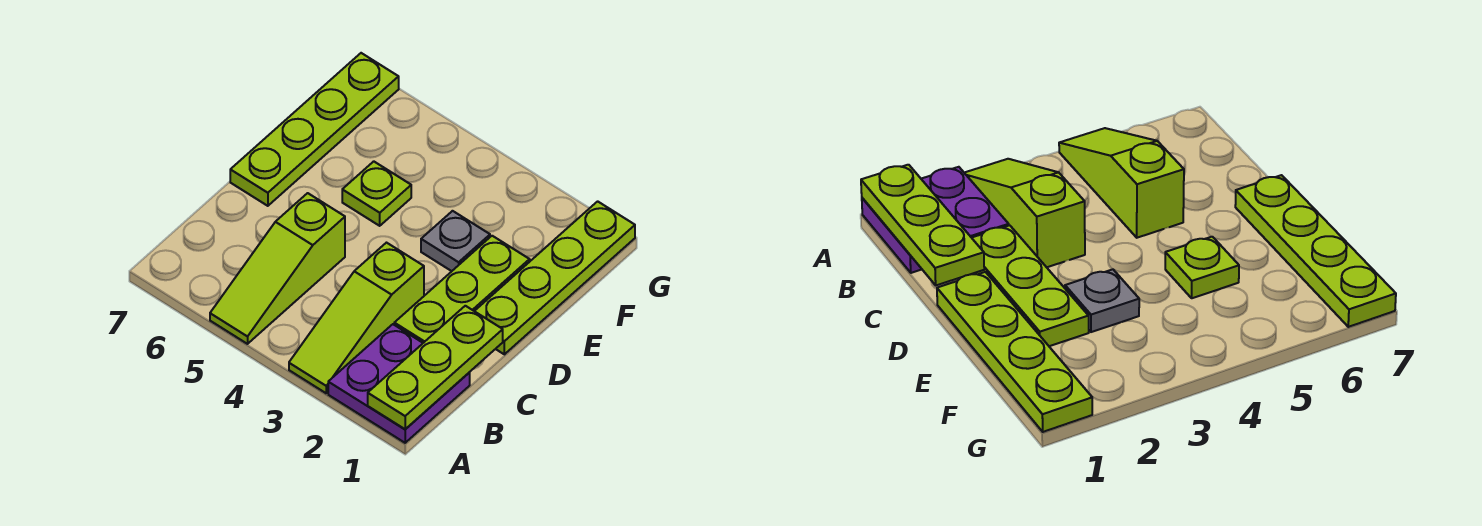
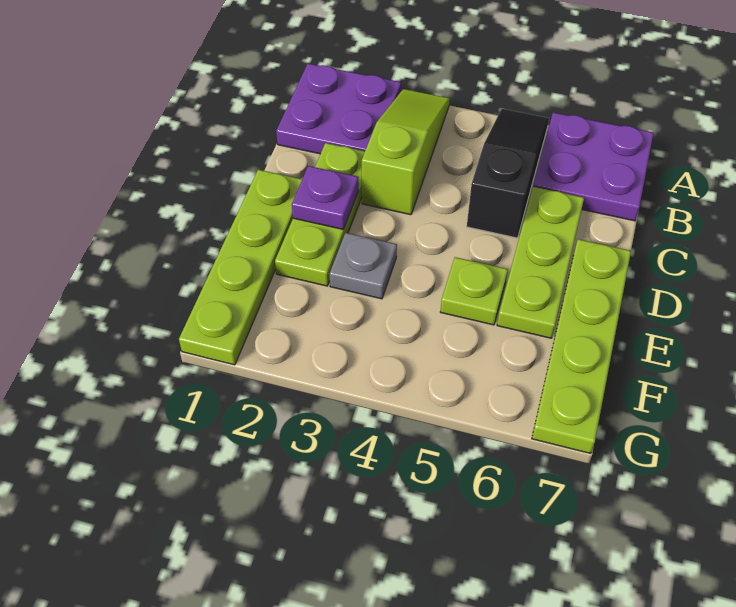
lime plate A1:C1 level 2 -> lime plate C6:E6 level 1
lime slope A5:C5 level 1 top C -> black slope A5:C5 level 1 top C
none -> purple plate A6:B7 level 1
none -> purple plate D2 level 2

